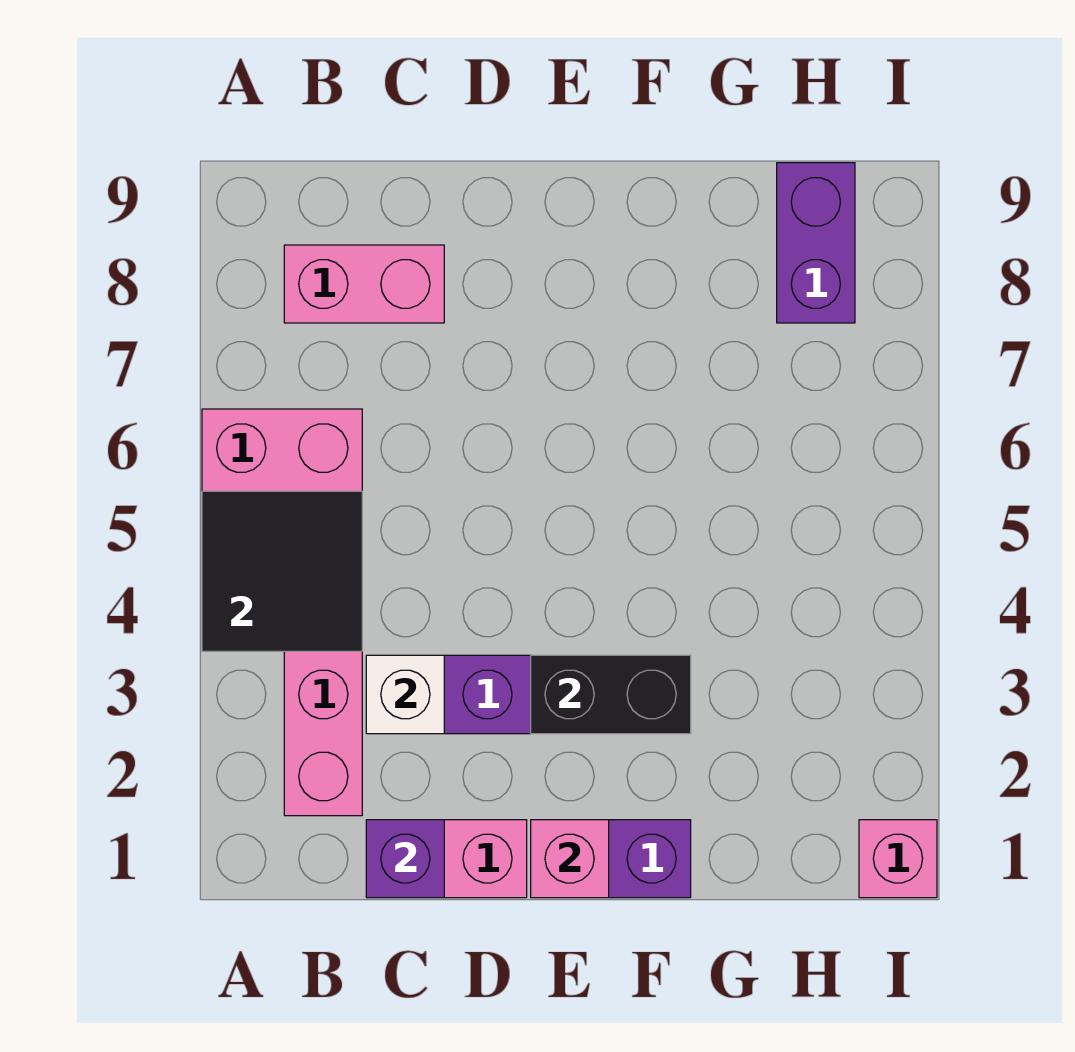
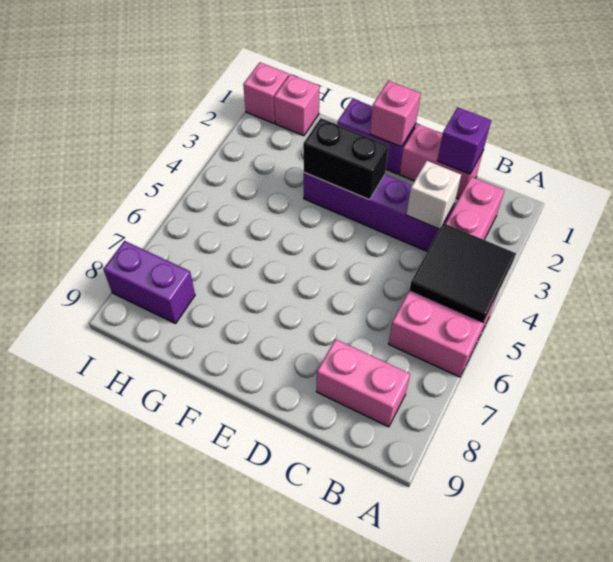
none -> pink brick H1 level 1
purple brick H8:H9 level 1 -> purple brick H8:I8 level 1

